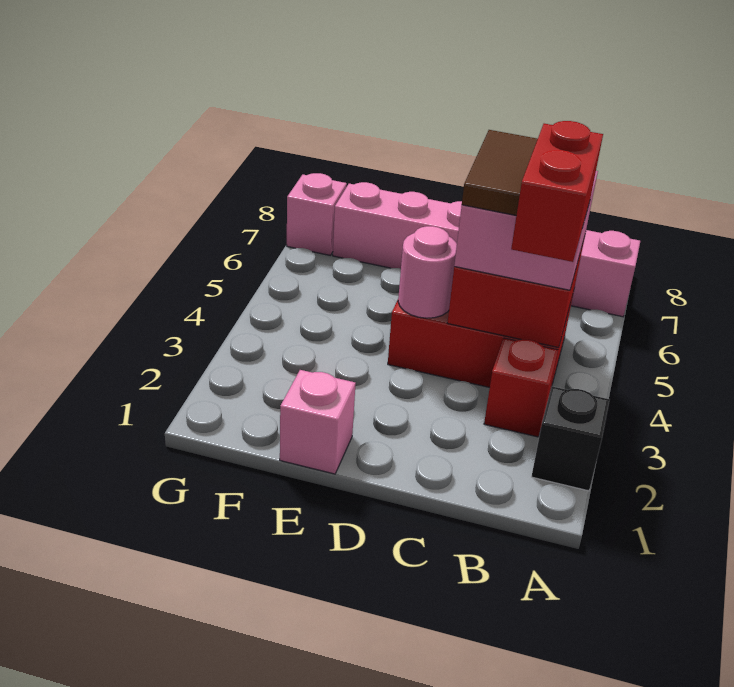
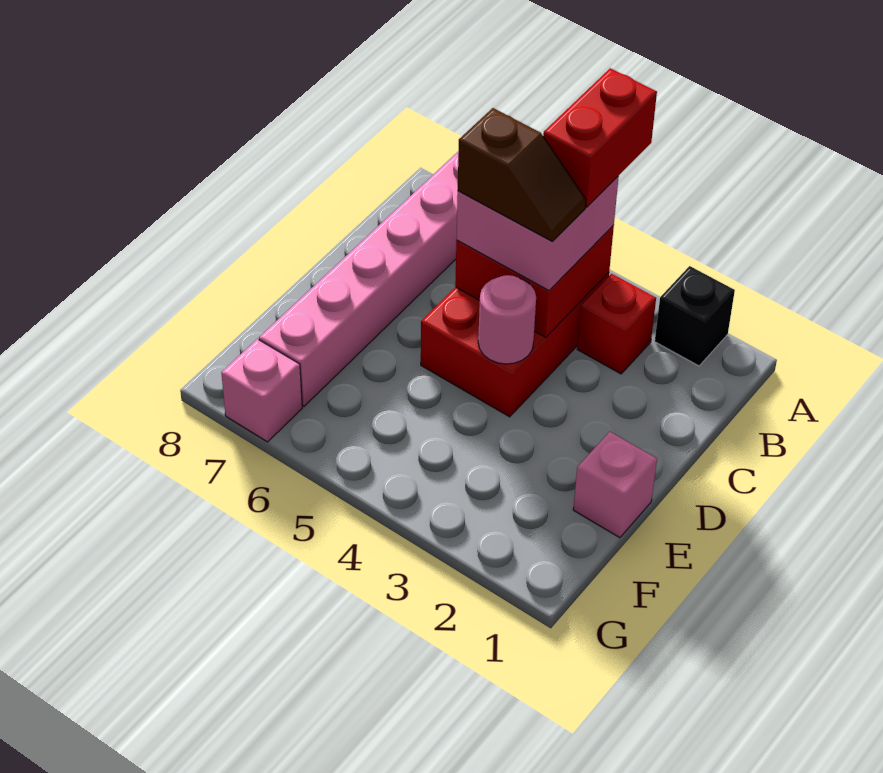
red brick B3:B4 level 4 -> red brick A4:B4 level 4
brown tile C4:C5 level 4 -> brown slope C4:C5 level 4 top 5

